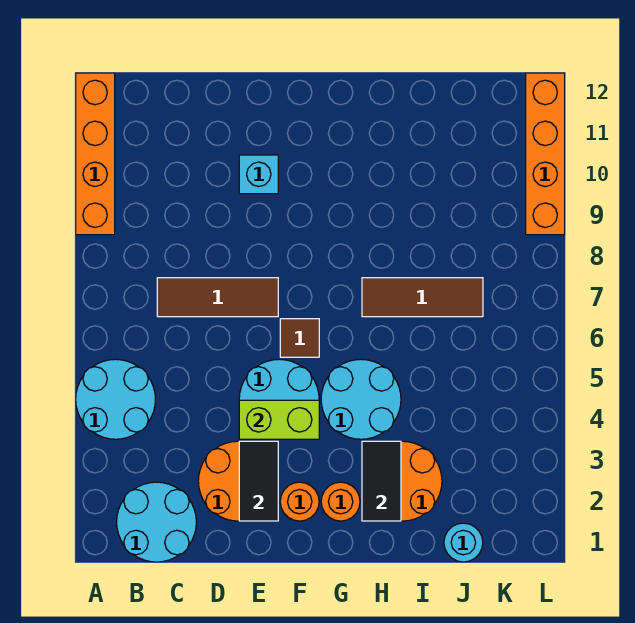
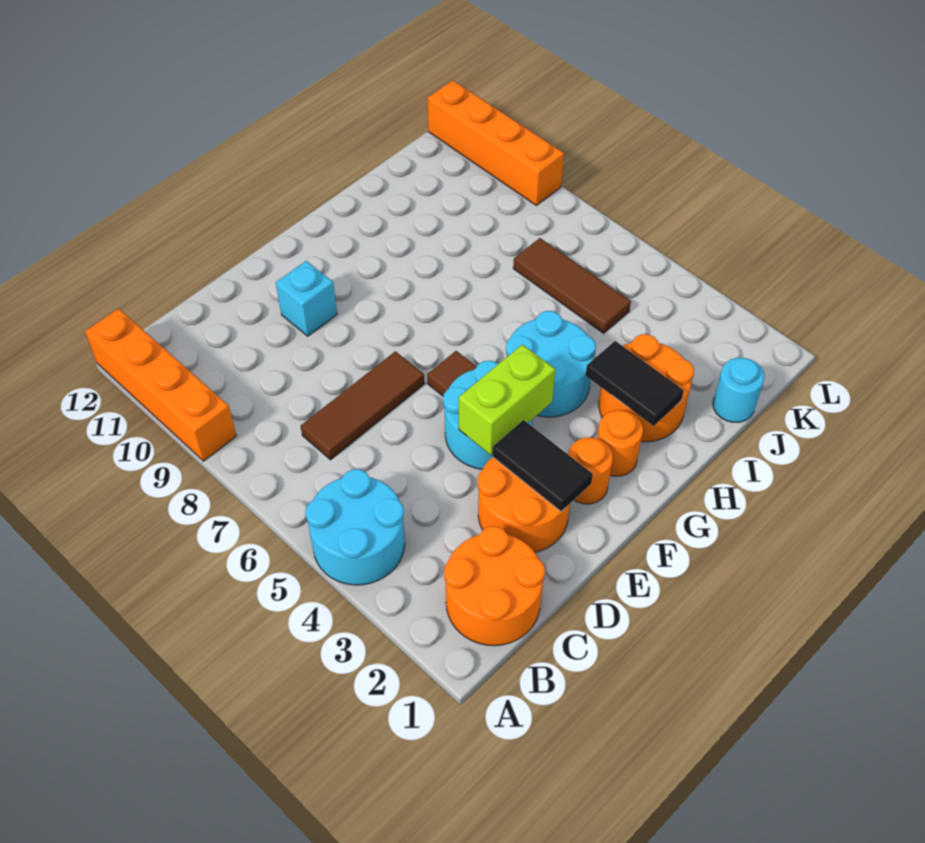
cyan round brick B1:C2 level 1 -> orange round brick B1:C2 level 1
brown tile H7:J7 level 1 -> brown tile J5:J7 level 1

